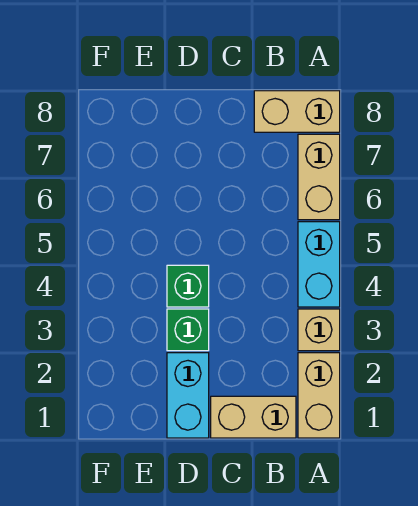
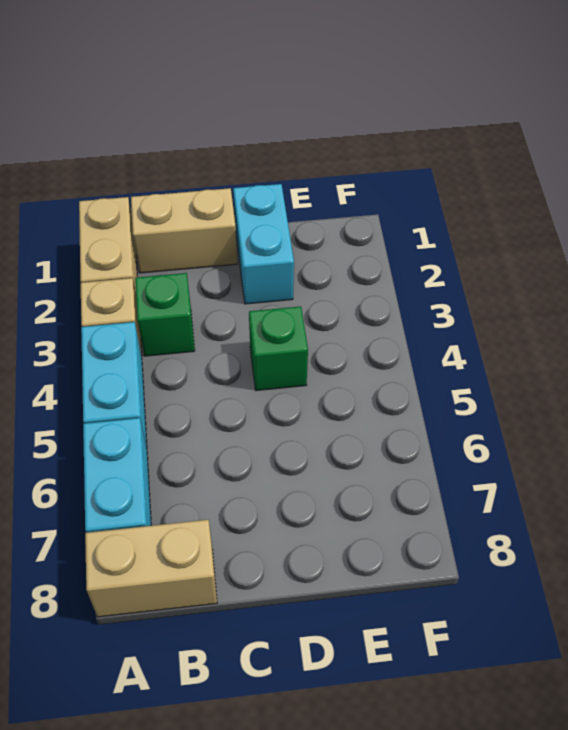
tan brick A6:A7 level 1 -> cyan brick A6:A7 level 1
green brick D3 level 1 -> green brick B3 level 1

